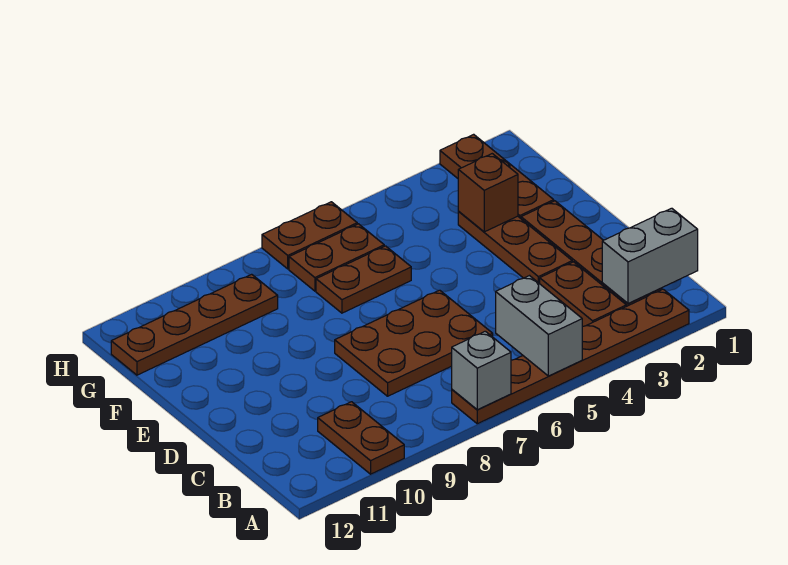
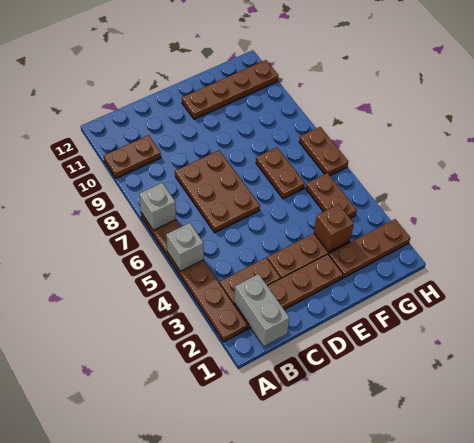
grey brick A5:B5 level 2 -> grey brick A5 level 2
brown plate G6:G7 level 1 -> brown plate G4:G5 level 1
brown plate G9:G12 level 1 -> brown plate E11:H11 level 1

